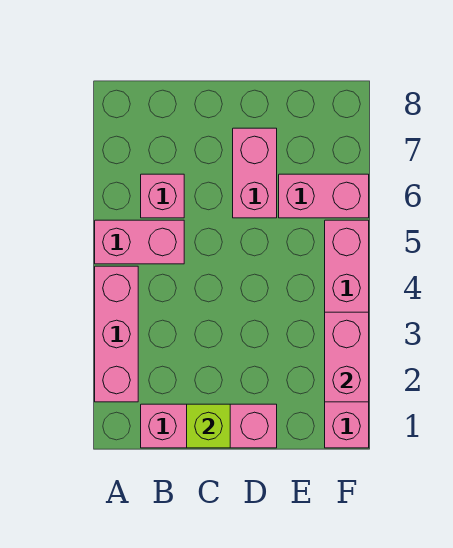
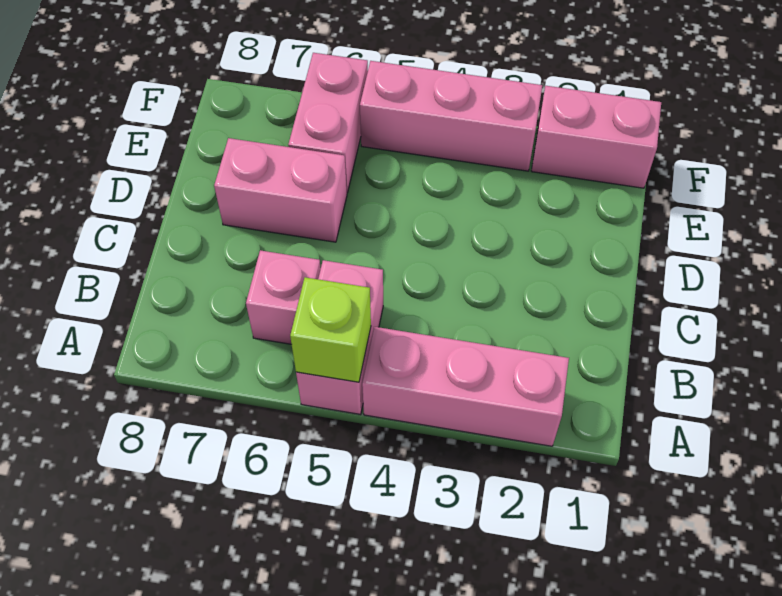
pink brick B1:D1 level 1 -> none
lime brick C1 level 2 -> lime brick A5 level 2
pink brick F2:F3 level 2 -> none

